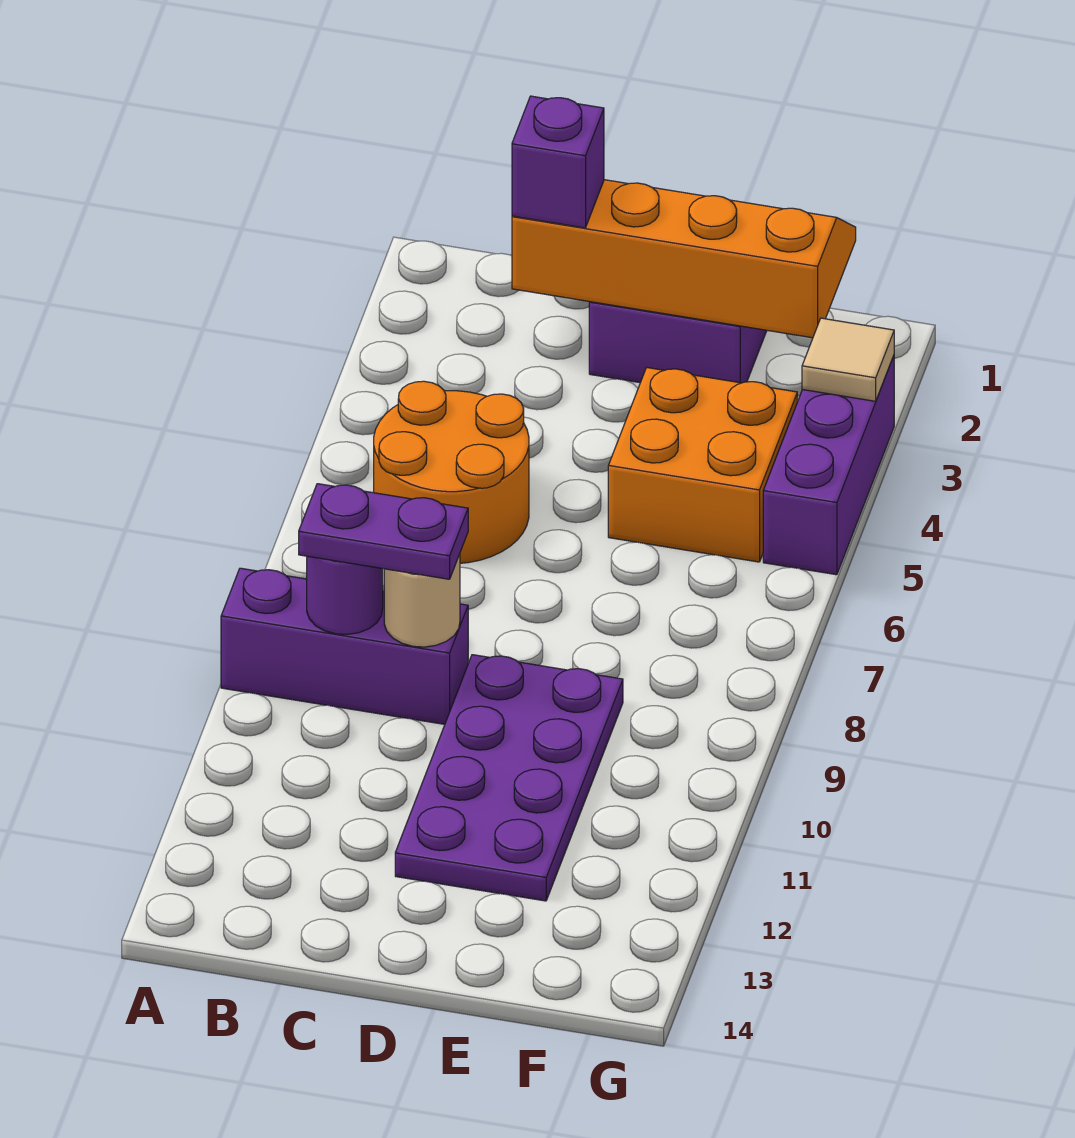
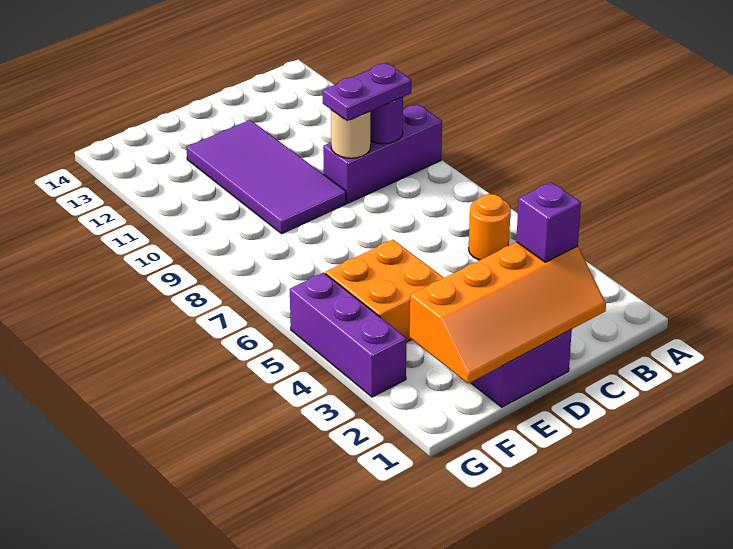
orange round brick B5:C6 level 1 -> orange round brick B5 level 1
purple plate D9:E12 level 1 -> purple tile D9:E12 level 1
tan tile G3 level 2 -> none

